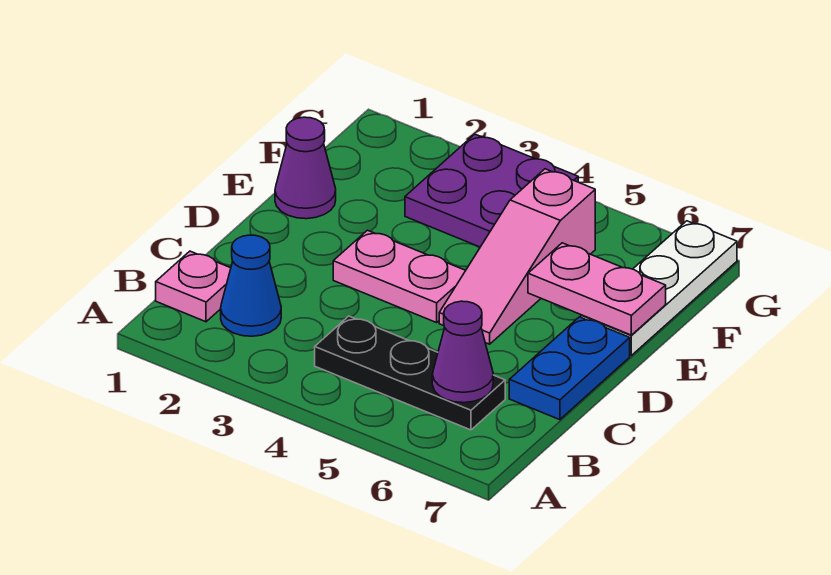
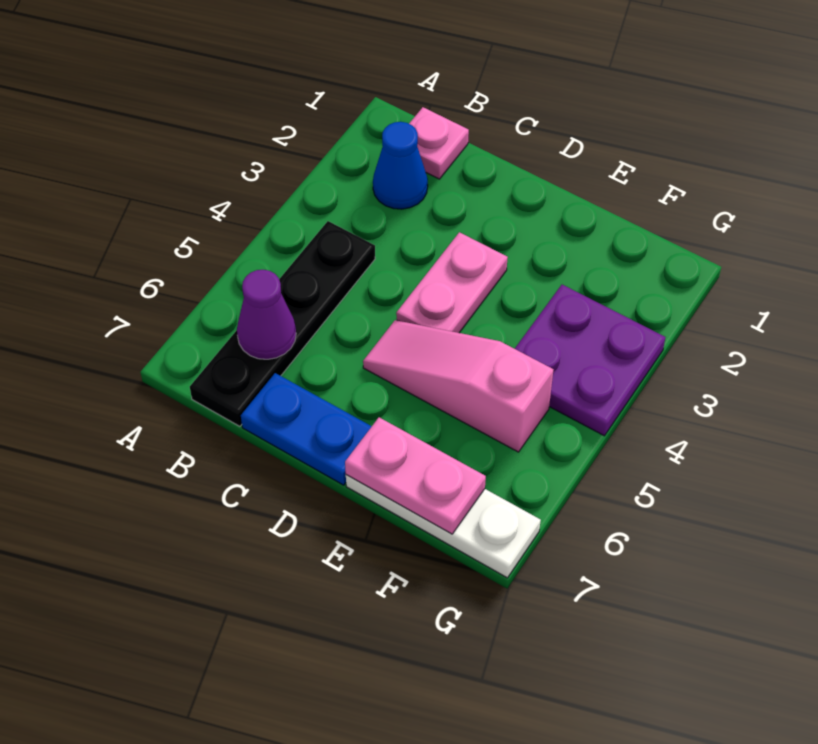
black plate B4:B6 level 1 -> black plate B4:B7 level 1
purple cone E1 level 1 -> none
pink plate E6:E7 level 2 -> pink plate E7:F7 level 2

